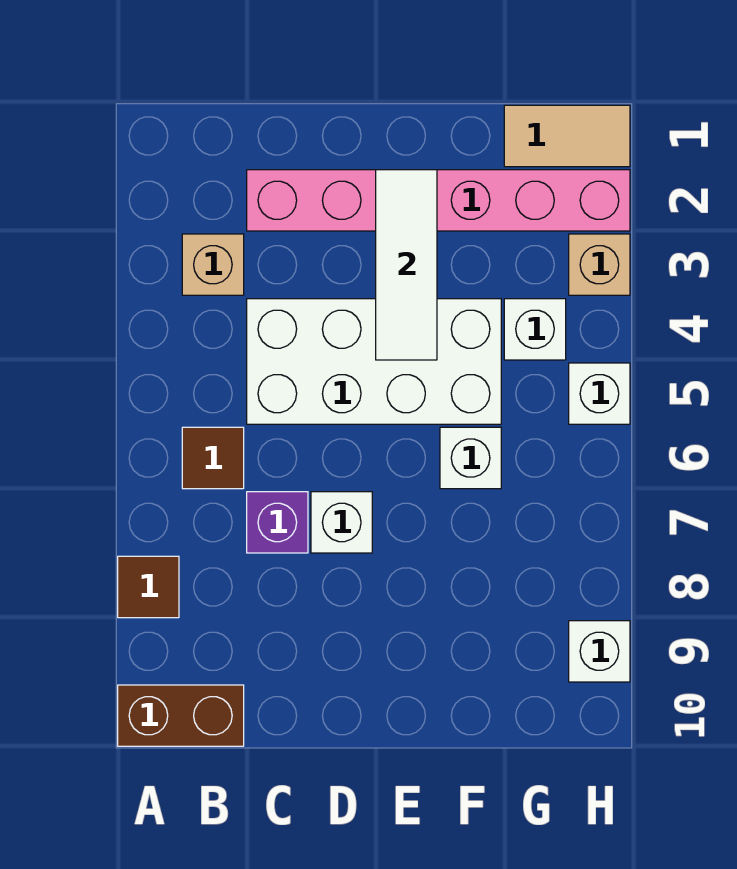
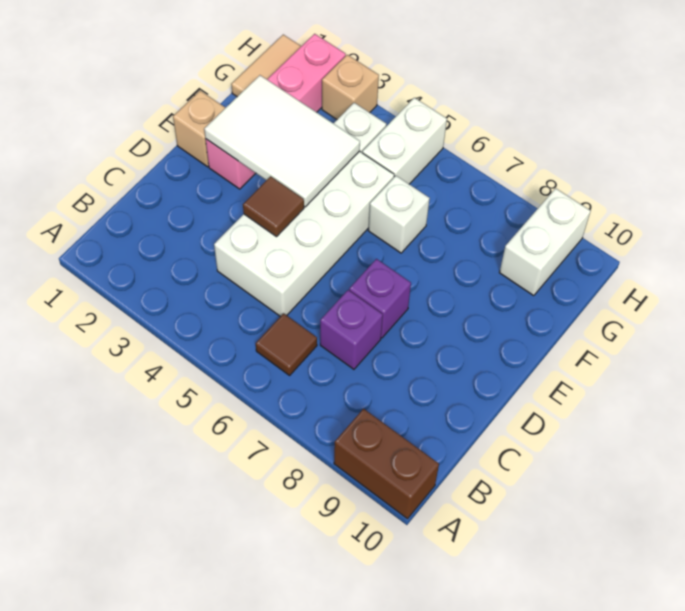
brown tile A8 level 1 -> brown tile D4 level 2
brown brick A10:B10 level 1 -> brown brick A9:A10 level 1
tan brick B3 level 1 -> tan brick E1 level 1
pink brick C2:H2 level 1 -> pink brick E2:H2 level 1
white brick D7 level 1 -> purple brick D7 level 1
white tile E2:E4 level 2 -> white tile E2:F4 level 2
white brick H5 level 1 -> white brick G5:H5 level 1
white brick H9 level 1 -> white brick G9:H9 level 1

